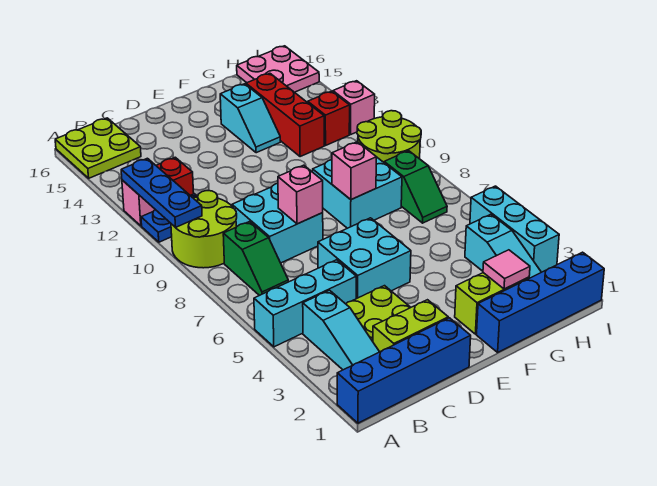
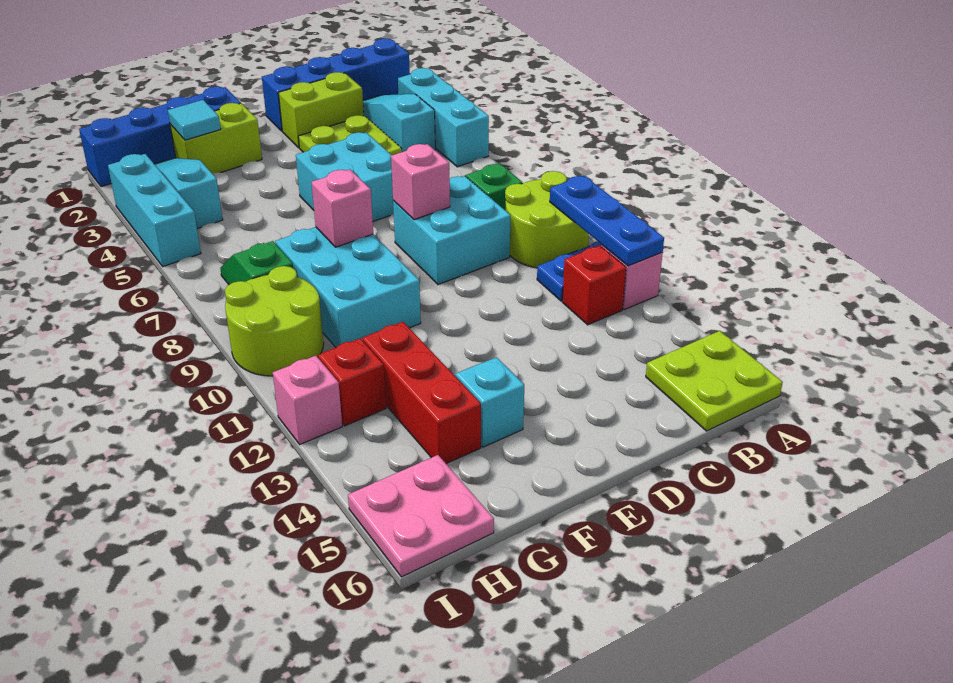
cyan brick A5:C5 level 1 -> cyan brick A3:A5 level 1
cyan brick F8:G9 level 1 -> cyan brick F8:G10 level 1
pink tile G2 level 2 -> cyan tile G2 level 2

